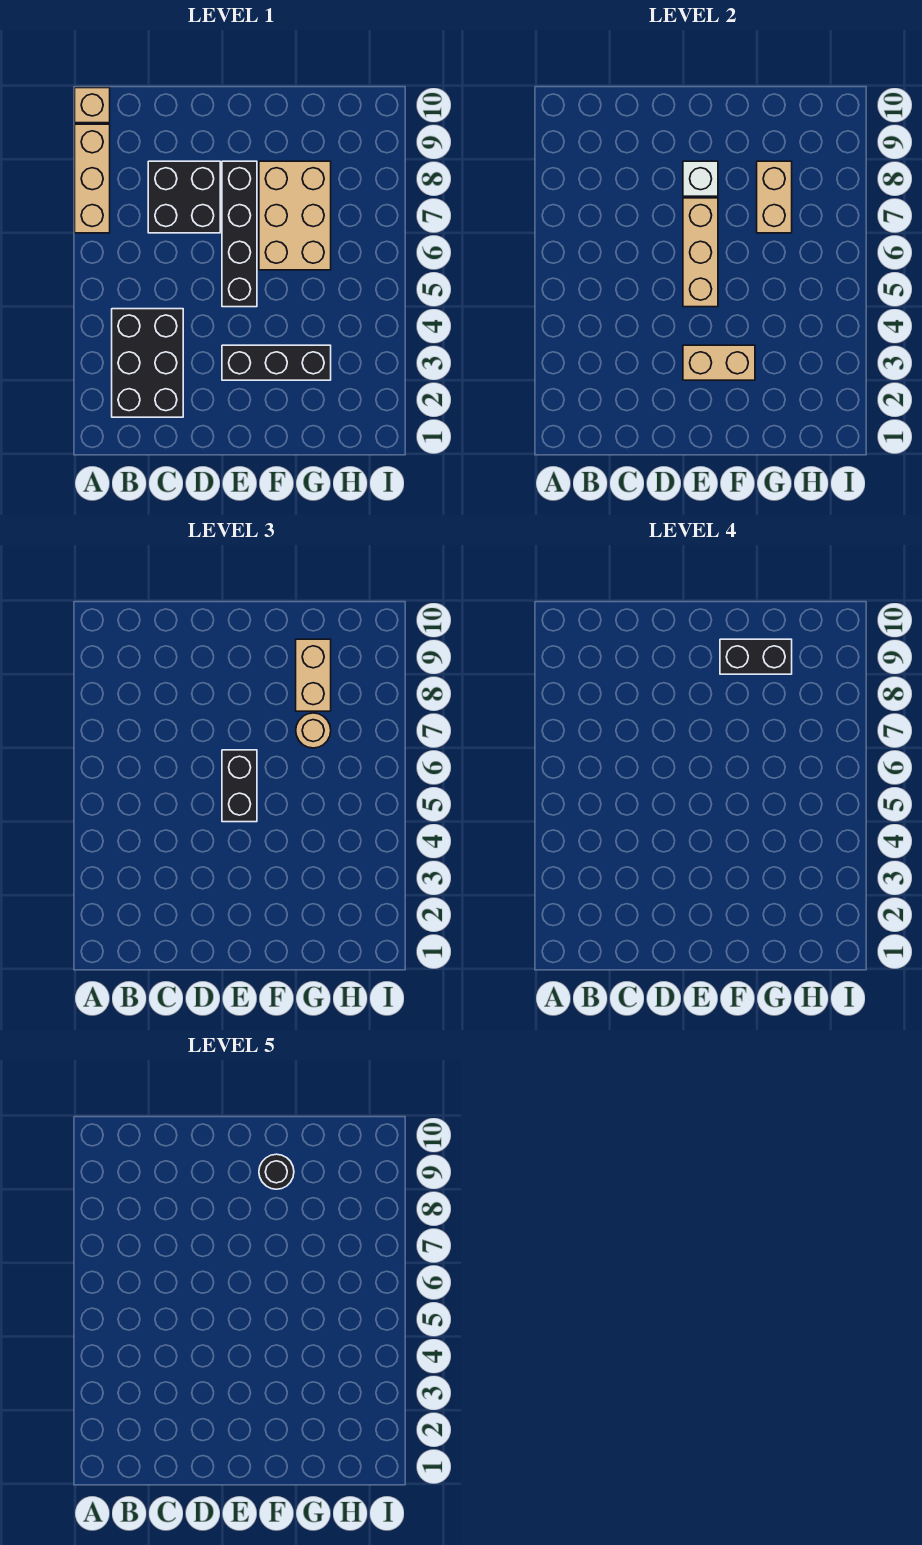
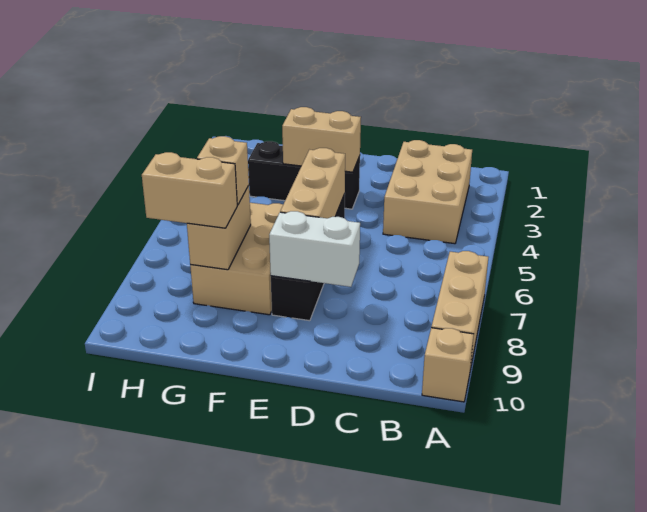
black brick B2:C4 level 1 -> tan brick B2:C4 level 1
black brick C7:D8 level 1 -> none
black brick E5:E6 level 3 -> none
white brick E8 level 2 -> white brick D8:E8 level 2
black brick F9:G9 level 4 -> none
black round brick F9 level 5 -> none
tan round brick G7 level 3 -> tan brick G7 level 3
tan brick G8:G9 level 3 -> tan brick G8:H8 level 3

